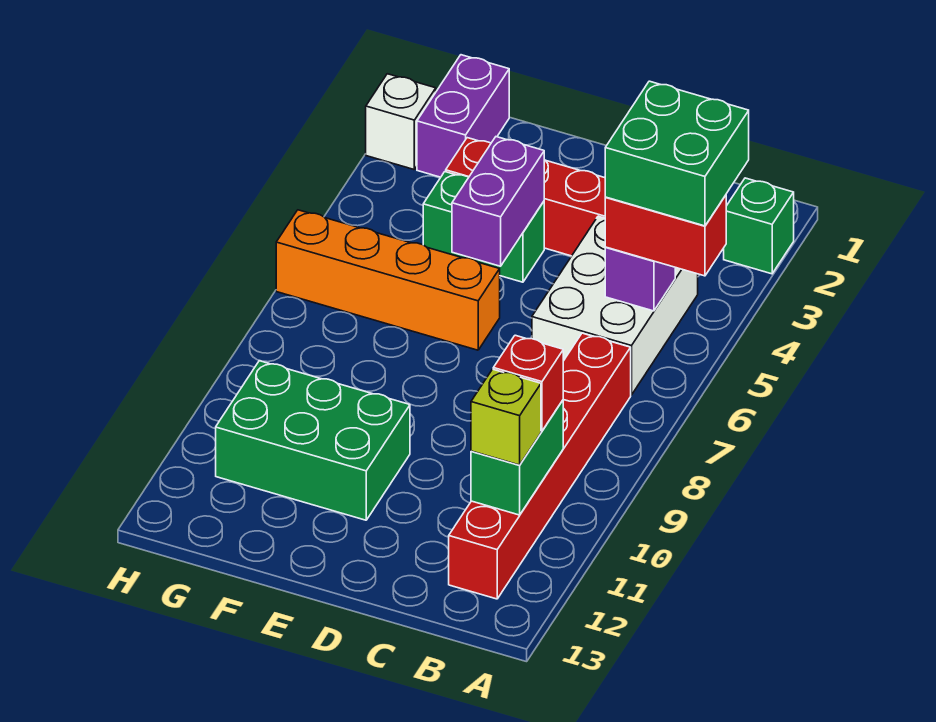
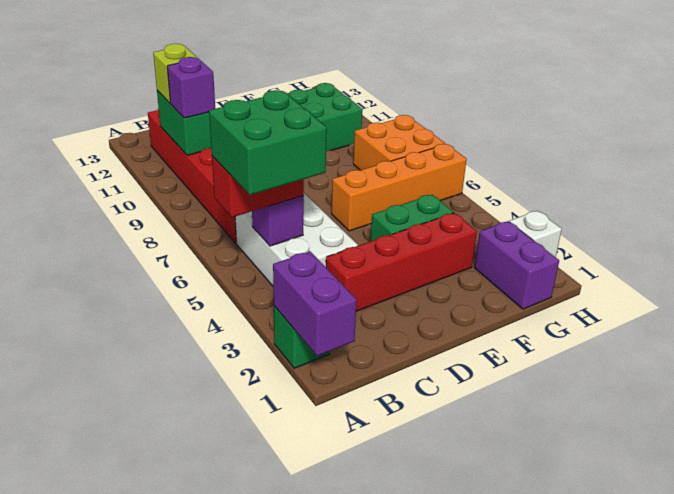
red brick B10 level 3 -> purple brick B10 level 3
purple brick E4:E5 level 2 -> purple brick A1:A2 level 2
none -> orange brick G7:H8 level 1

